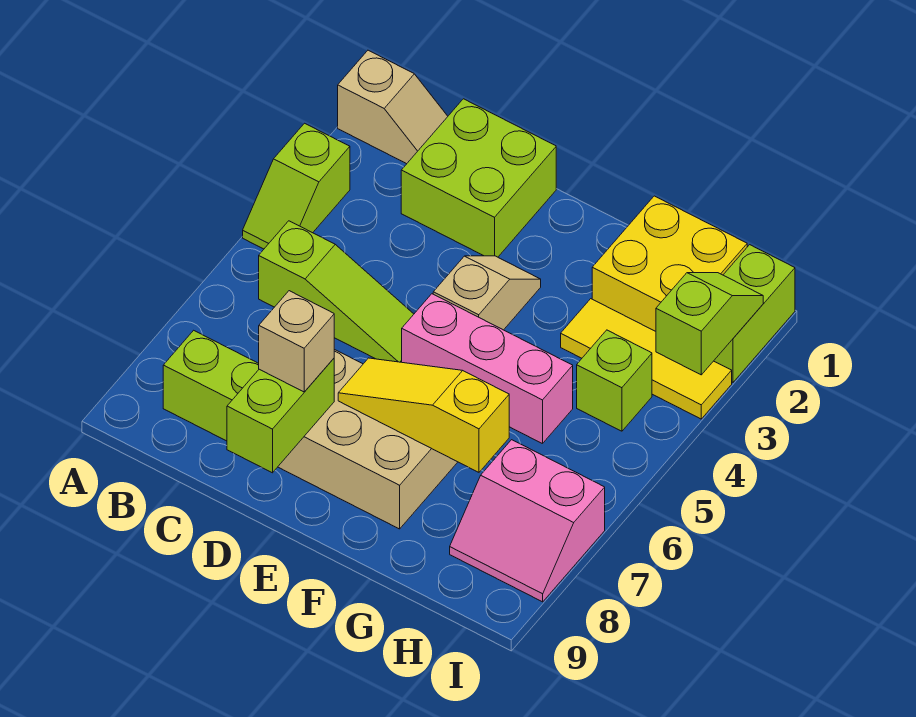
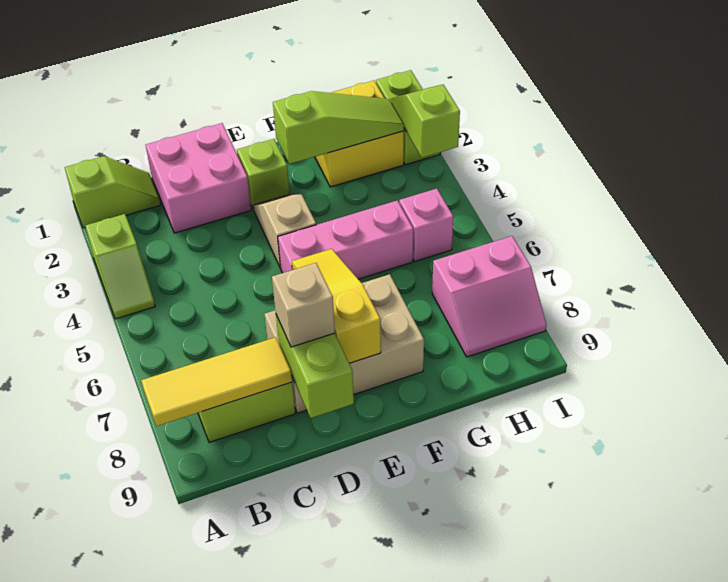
tan slope A1:B1 level 1 top A -> lime slope A1:B1 level 1 top A
lime slope B5:D5 level 1 top B -> lime slope F2:H2 level 2 top F
lime brick C1:D2 level 1 -> pink brick C1:D2 level 1
yellow slope E7:G7 level 2 top G -> yellow slope E6:E8 level 2 top 8
yellow tile G3:I3 level 1 -> yellow tile A8:C8 level 2
lime brick H4 level 1 -> lime brick E2 level 1
none -> pink brick H5 level 1

